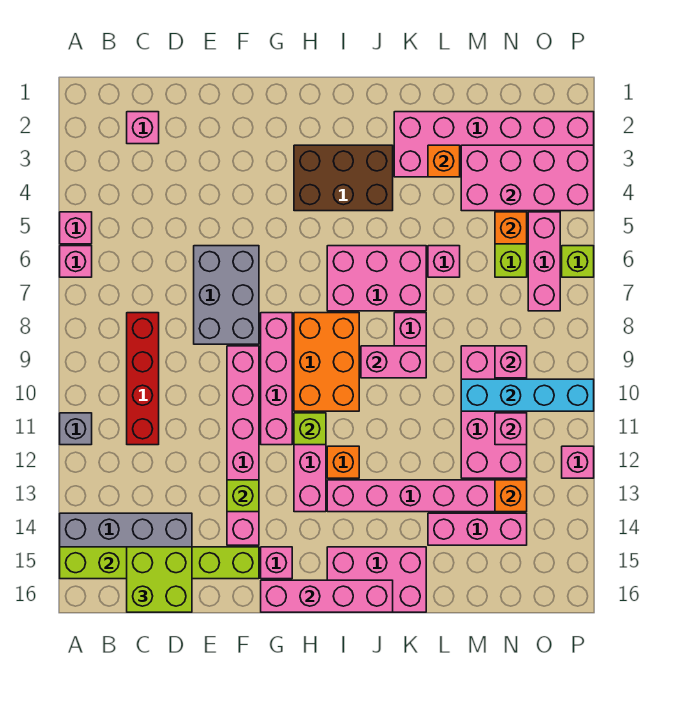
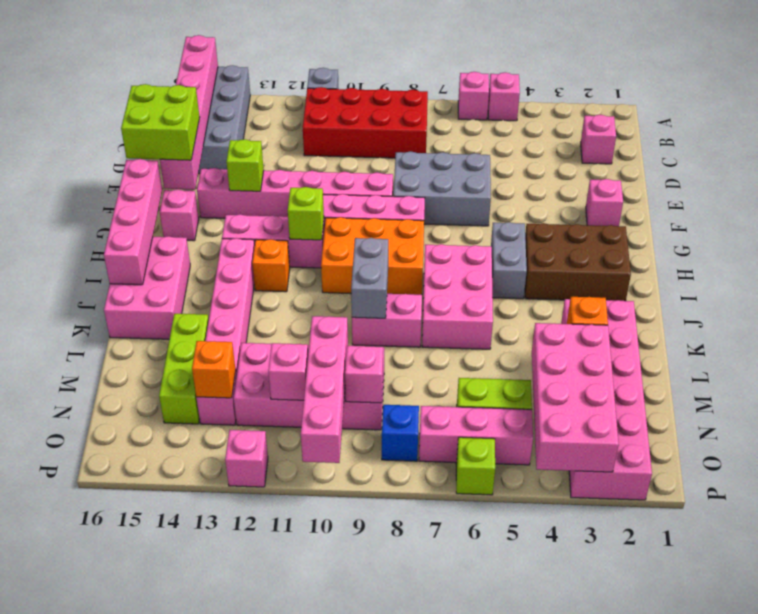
lime brick A15:F15 level 2 -> pink brick A15:F15 level 2
red brick C8:C11 level 1 -> red brick B8:C11 level 1
lime brick C15:D16 level 3 -> lime brick E15:F16 level 3
brown brick H3:J4 level 1 -> brown brick H2:I4 level 1
none -> grey brick H5:I5 level 1
pink brick J9:K9 level 2 -> grey brick J9:K9 level 2
pink brick L6 level 1 -> pink brick F2 level 1
pink brick L14:N14 level 1 -> lime brick L14:N14 level 1
cyan brick M10:P10 level 2 -> pink brick M10:P10 level 2
orange brick N5 level 2 -> none
none -> blue brick O8 level 1

